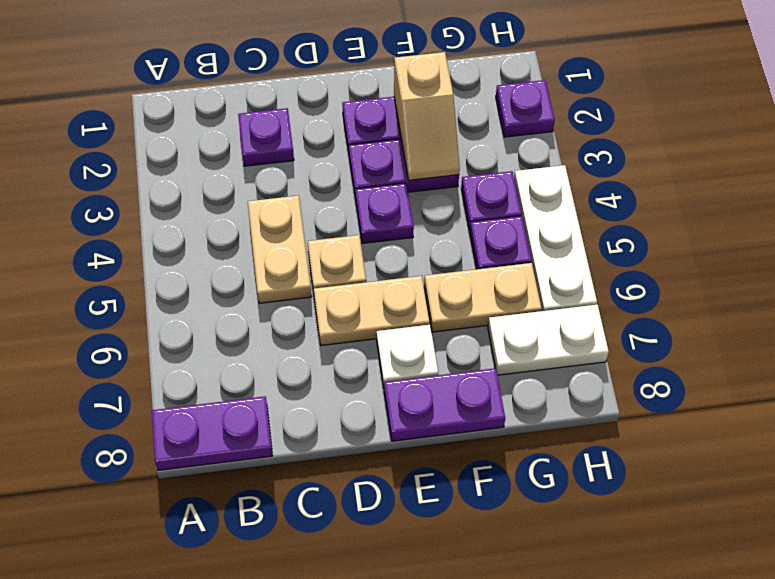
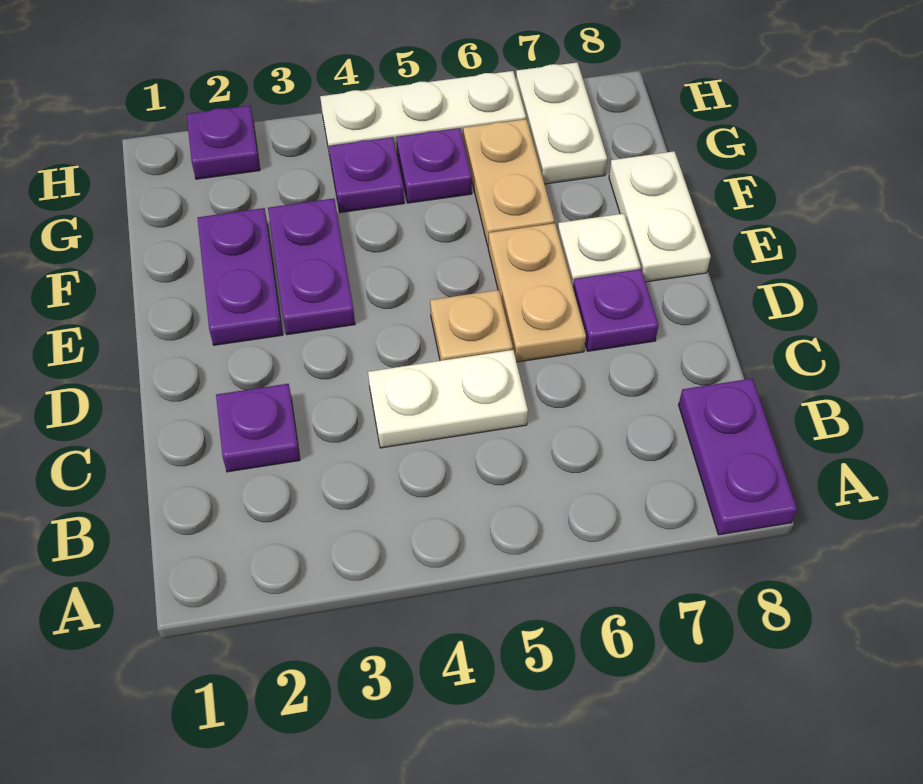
tan plate C4:C5 level 1 -> white plate C4:C5 level 1
purple plate E4 level 1 -> purple plate D7 level 1
purple plate E8:F8 level 1 -> white plate E8:F8 level 1
tan slope F2:F3 level 2 top 2 -> none

